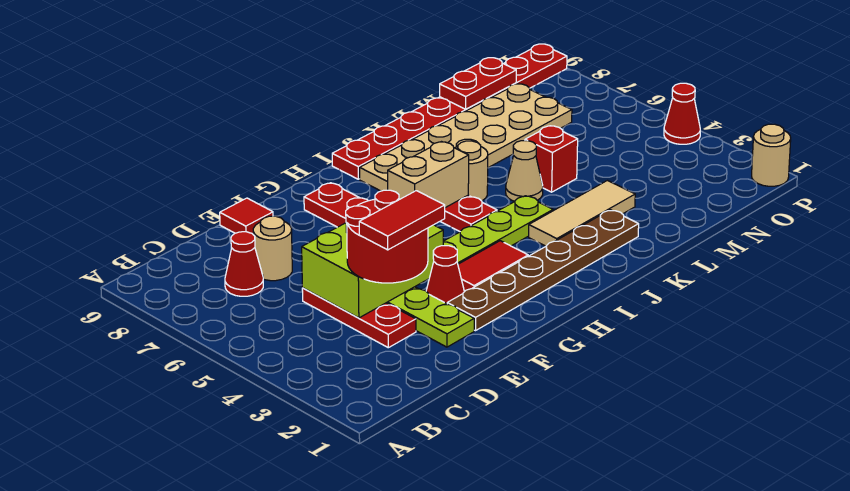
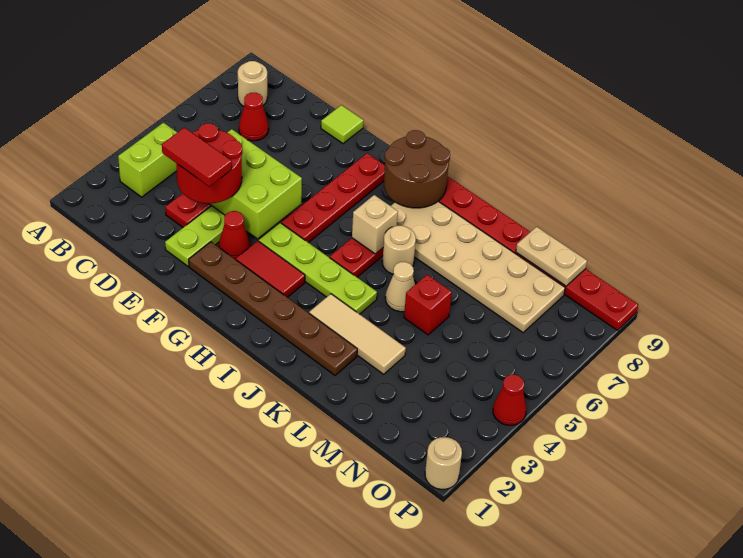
none -> lime brick B3:B4 level 1
tan round brick D7 level 1 -> tan round brick B8 level 1
red tile E9 level 1 -> lime tile E9 level 1
tan brick H6:I6 level 2 -> tan brick I6 level 2
none -> brown round brick H8:I9 level 2
red plate M9:N9 level 2 -> tan plate M9:N9 level 2

